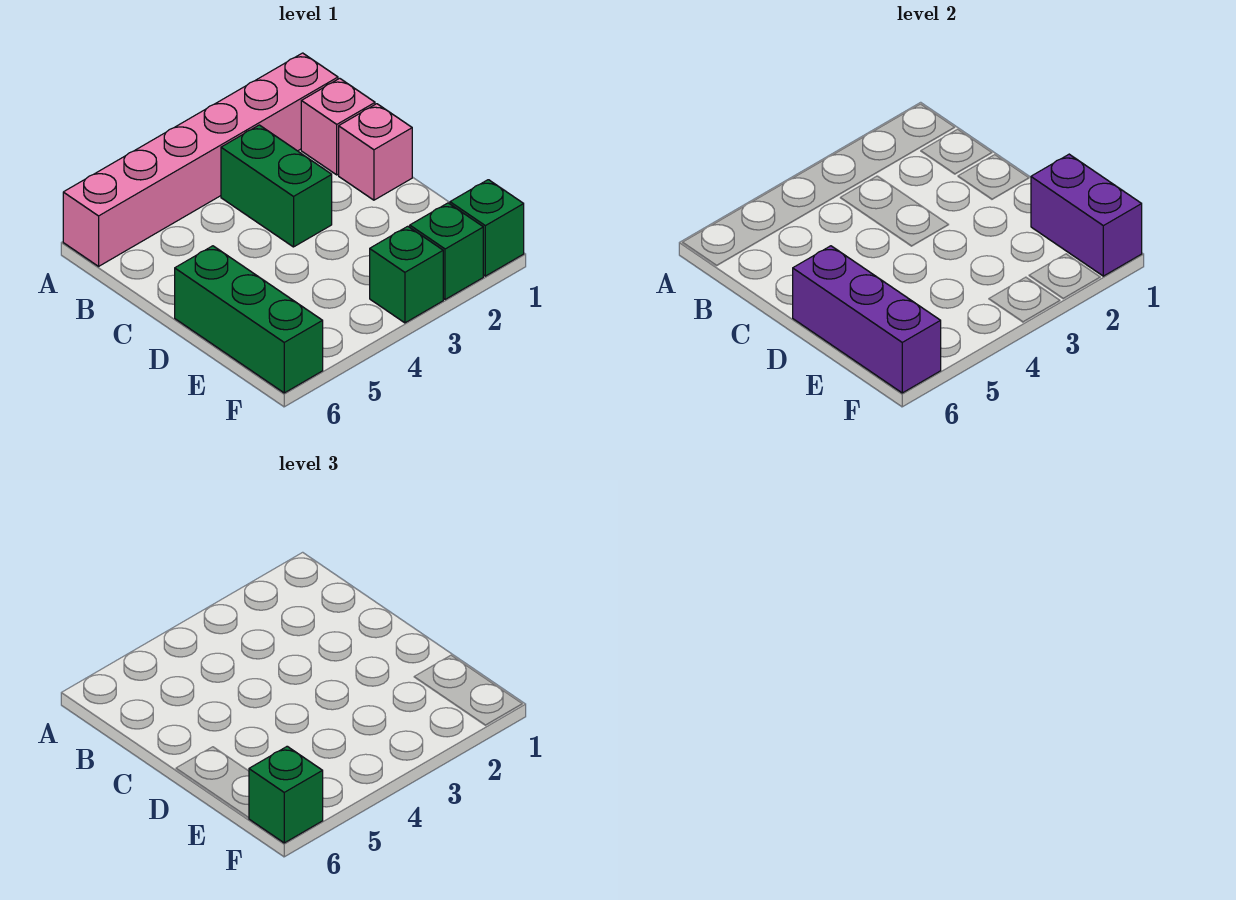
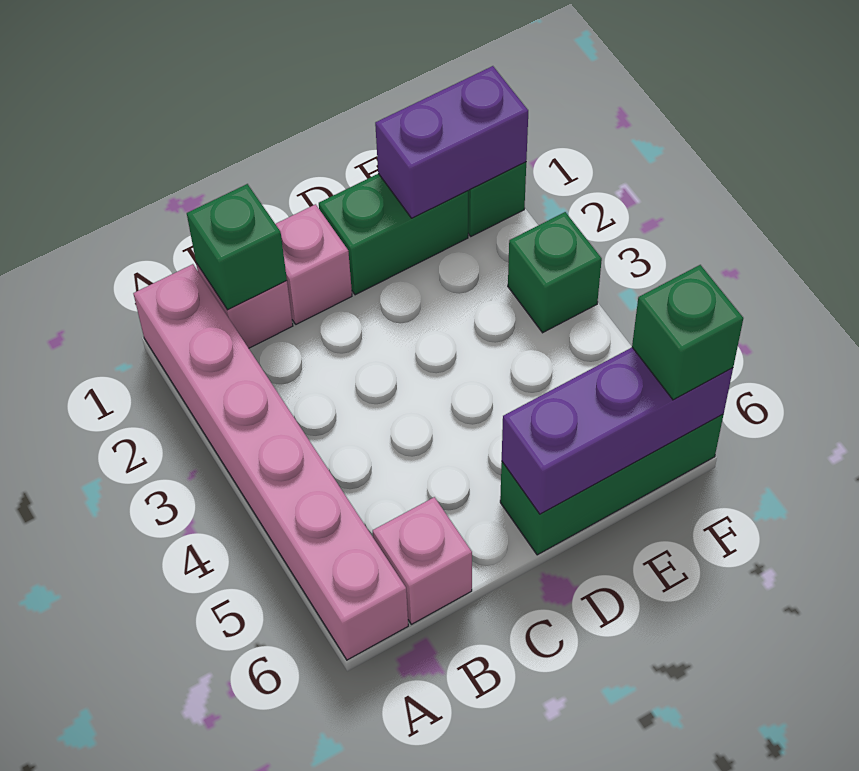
green brick B3:C3 level 1 -> green brick D1:E1 level 1
none -> pink brick B6 level 1
green brick F2 level 1 -> green brick B1 level 2

